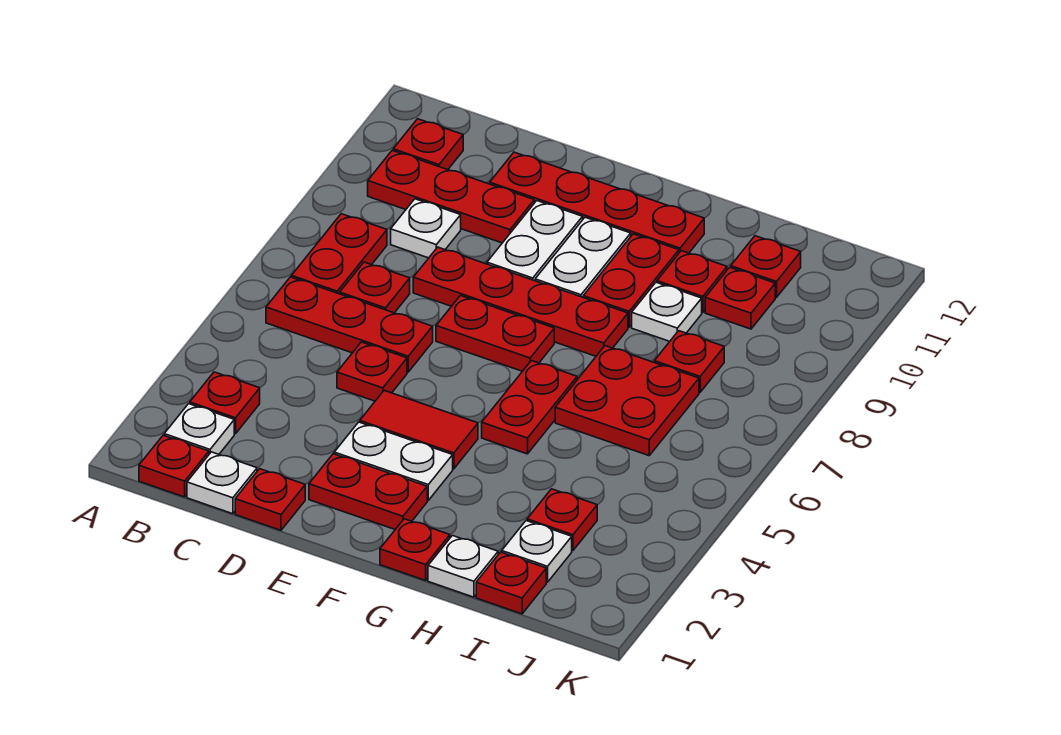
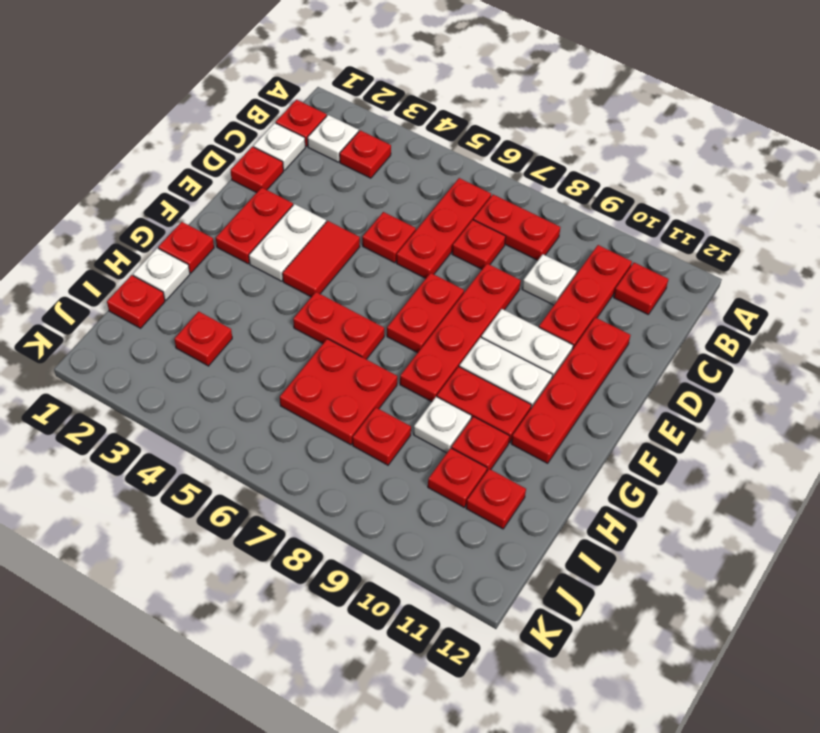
white plate I2 level 1 -> none

